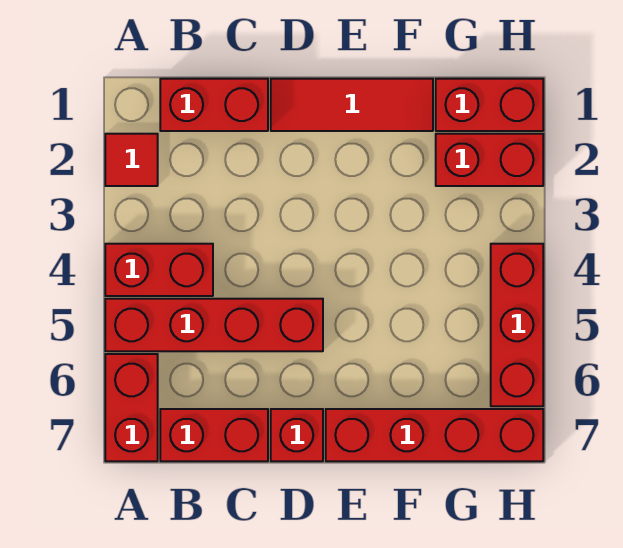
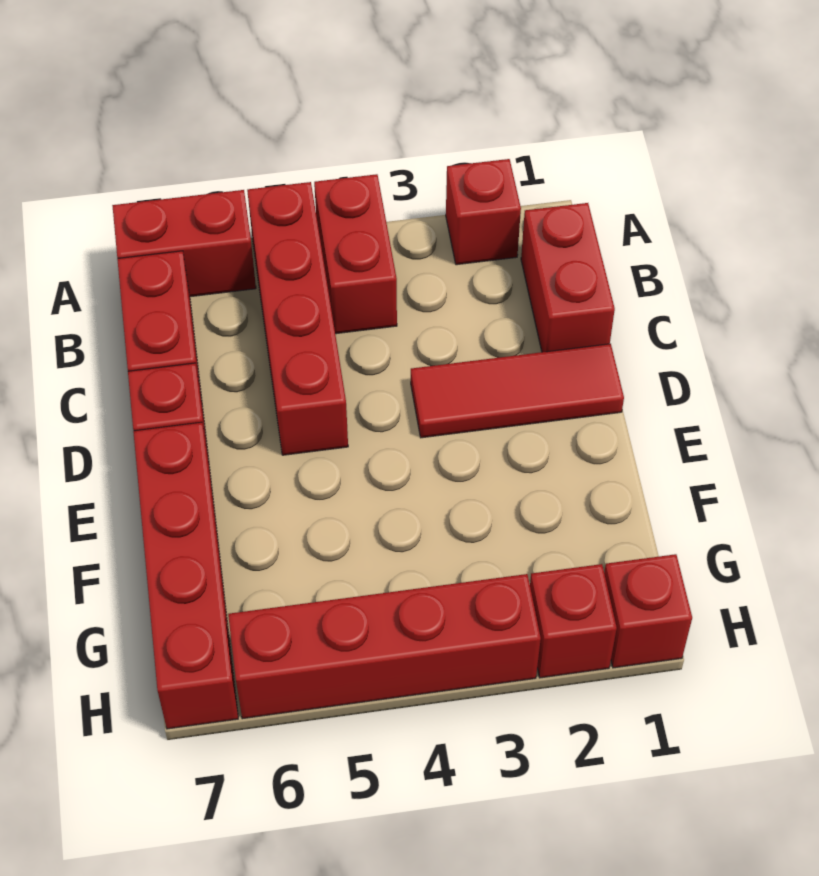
red tile A2 level 1 -> red brick A2 level 1
red tile D1:F1 level 1 -> red tile D1:D3 level 1
red brick G1:H1 level 1 -> red brick H1 level 1
red brick G2:H2 level 1 -> red brick H2 level 1
red brick H4:H6 level 1 -> red brick H3:H6 level 1

